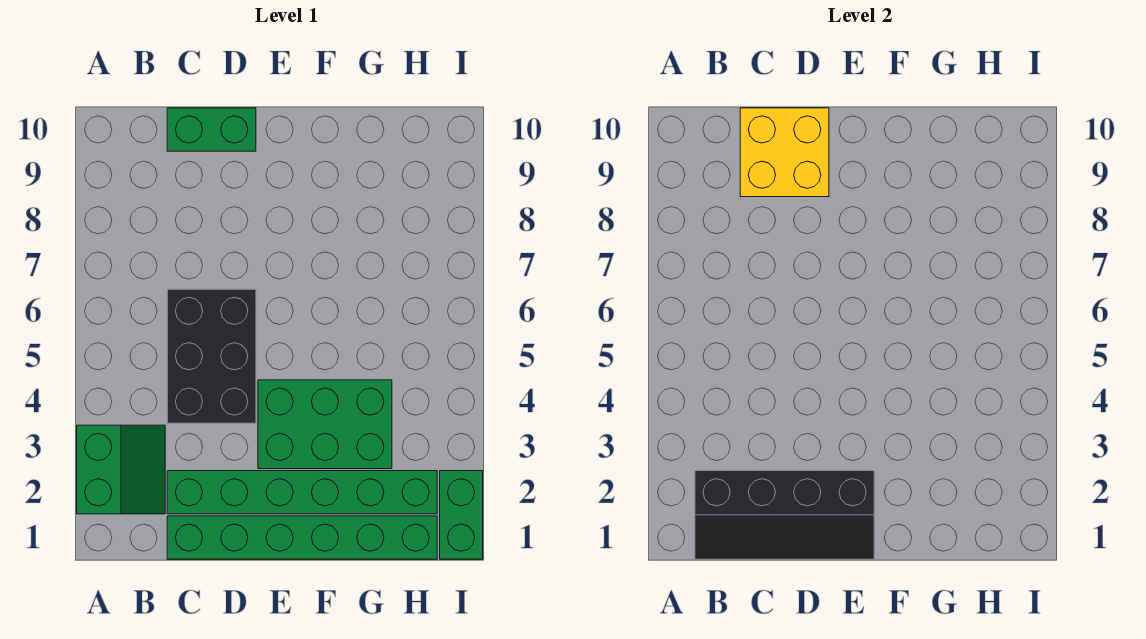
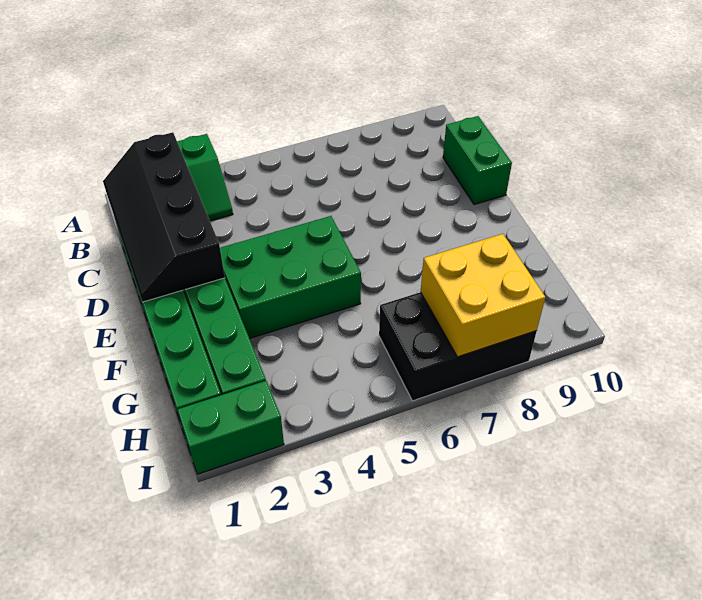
black brick C4:D6 level 1 -> black brick H6:I8 level 1
yellow brick C9:D10 level 2 -> yellow brick H7:I8 level 2
green brick E3:G4 level 1 -> green brick E3:F5 level 1

